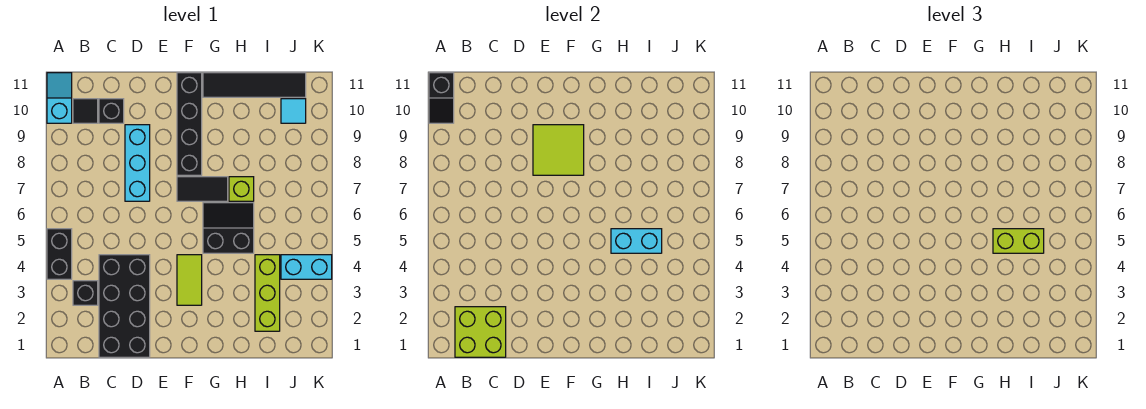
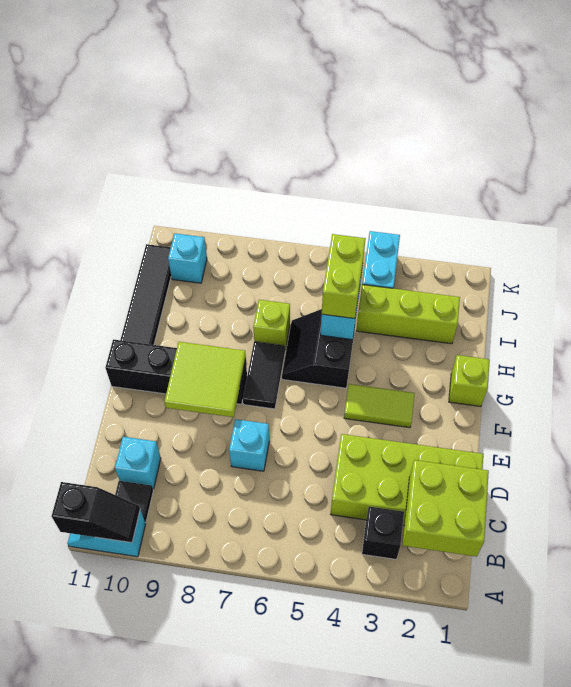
black brick A4:A5 level 1 -> none
black brick C1:D4 level 1 -> lime brick C1:D4 level 1
black brick C10 level 1 -> cyan brick C10 level 1
cyan brick D7:D9 level 1 -> cyan brick D7 level 1
none -> lime brick G1 level 1
cyan tile J10 level 1 -> cyan brick J10 level 1

